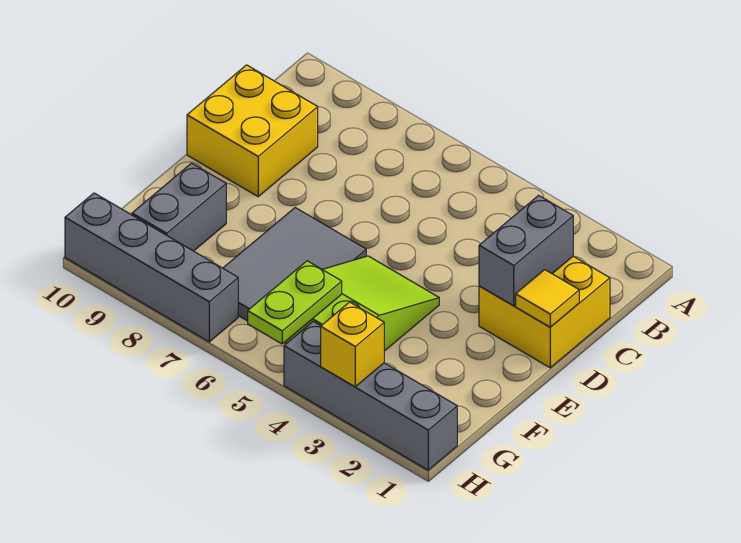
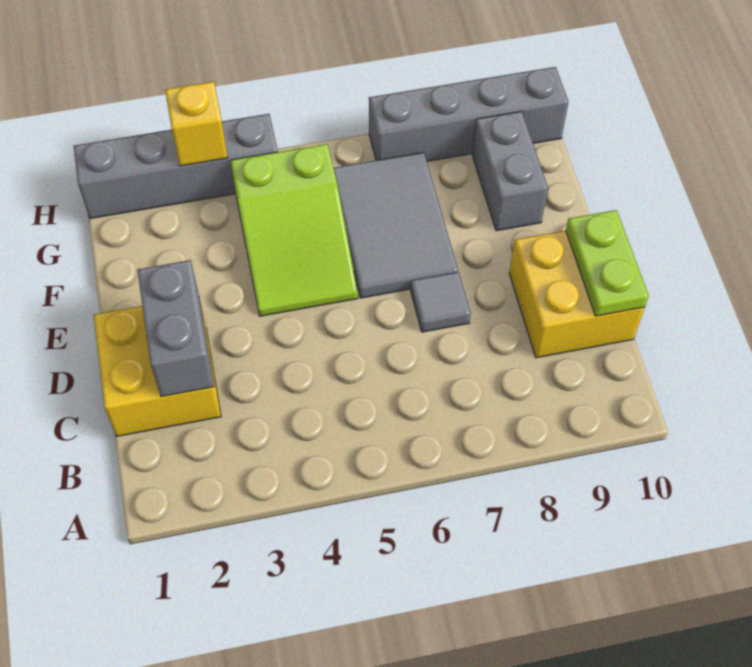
yellow tile D1 level 2 -> none
none -> grey tile D7 level 1
lime plate G5:H5 level 2 -> lime plate C10:D10 level 2

